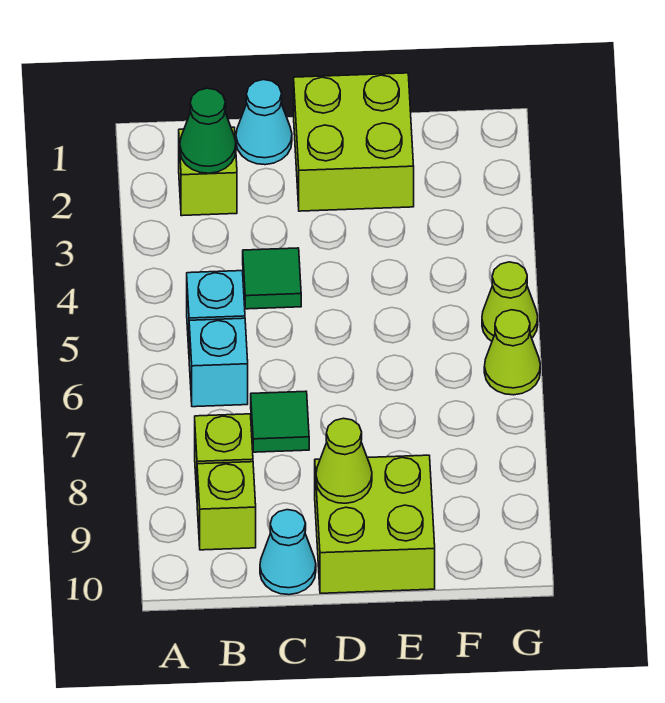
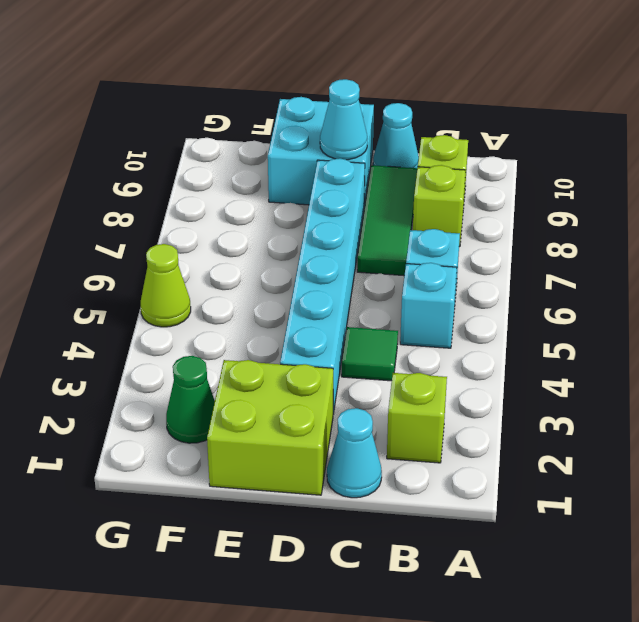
green cone B2 level 2 -> green cone F2 level 1
green tile C7 level 1 -> green tile C7:C9 level 1
none -> cyan brick D3:D8 level 1
lime brick D9:E10 level 1 -> cyan brick D9:E10 level 1
lime cone D9 level 2 -> cyan cone D9 level 2
lime cone G6 level 1 -> none

